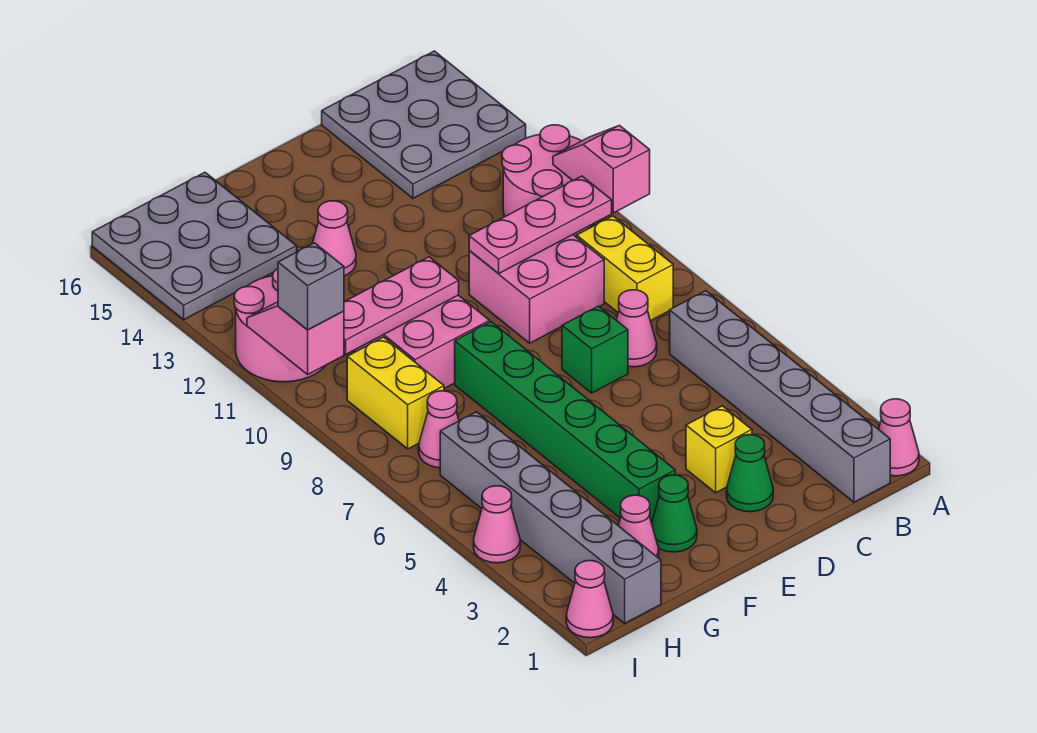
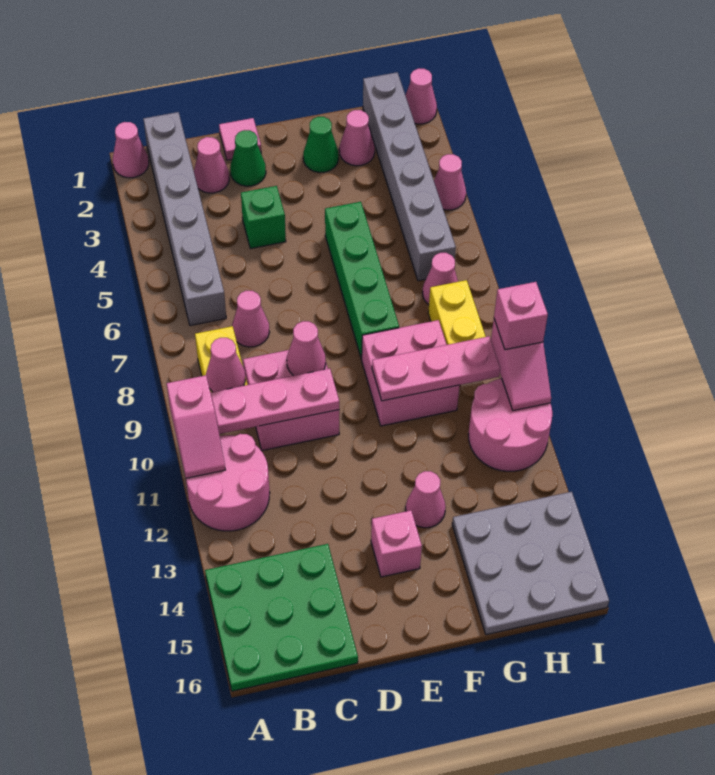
grey plate A14:C16 level 1 -> green plate A14:C16 level 1
none -> pink cone B9 level 2
none -> pink cone C2 level 1
none -> pink tile D1 level 1
yellow brick D3 level 1 -> none
green brick D7 level 1 -> green brick D4 level 1
none -> pink cone D9 level 2
none -> pink brick E14 level 1
green brick F3:F8 level 1 -> green brick F5:F8 level 1
grey brick I10 level 3 -> pink brick I10 level 3

